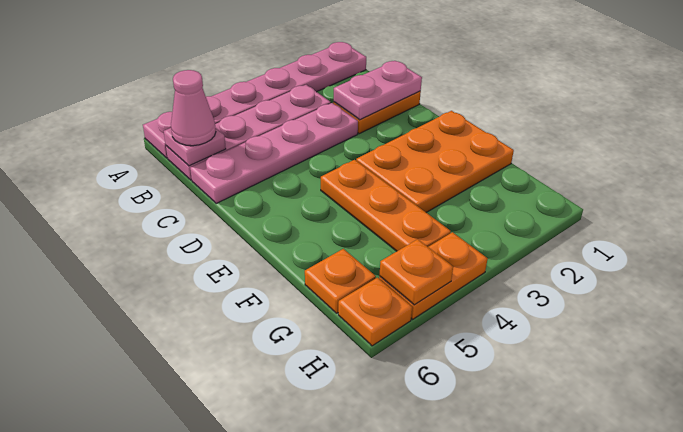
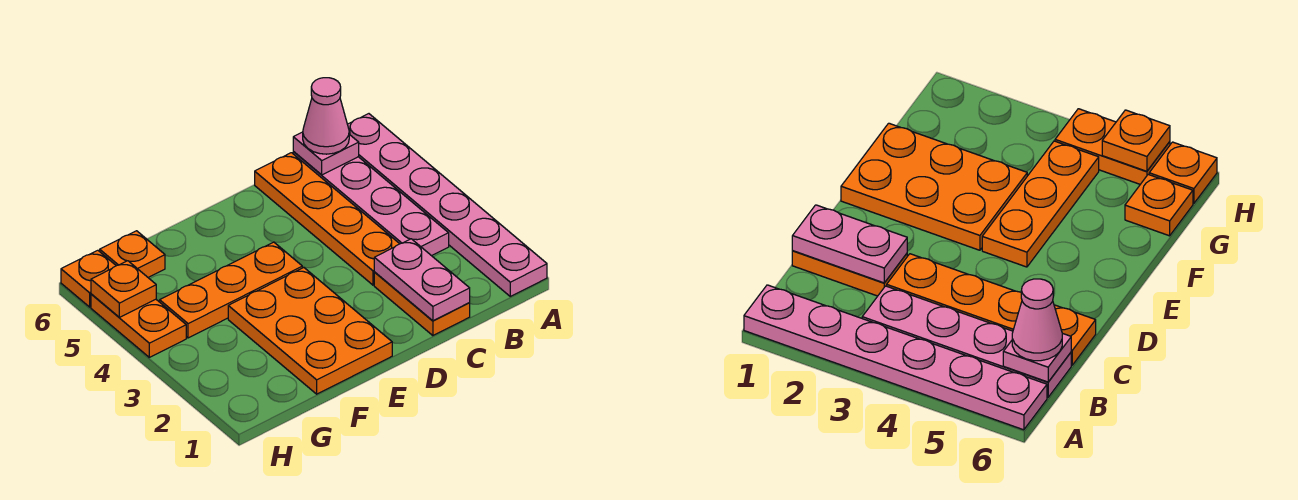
pink plate C3:C6 level 1 -> orange plate C3:C6 level 1

